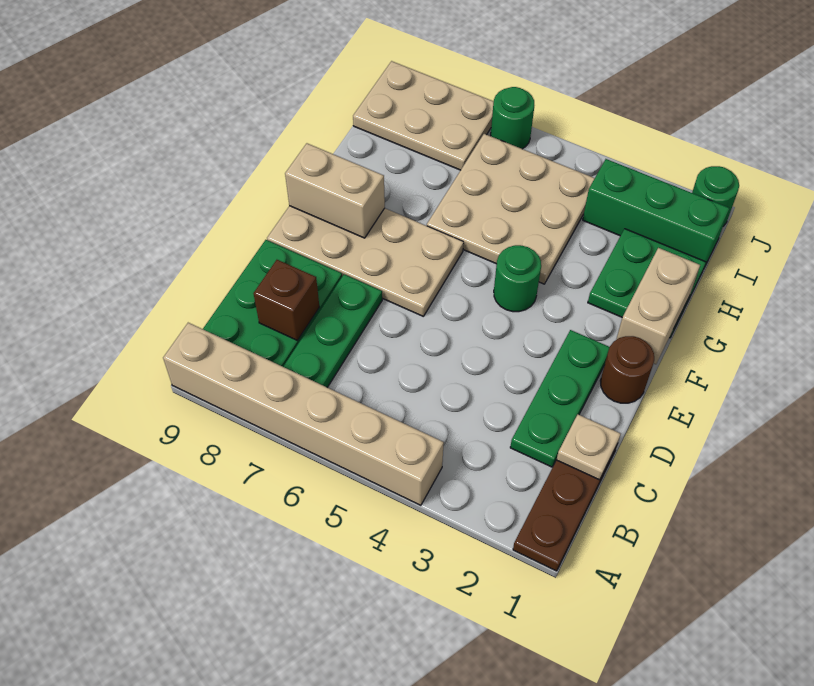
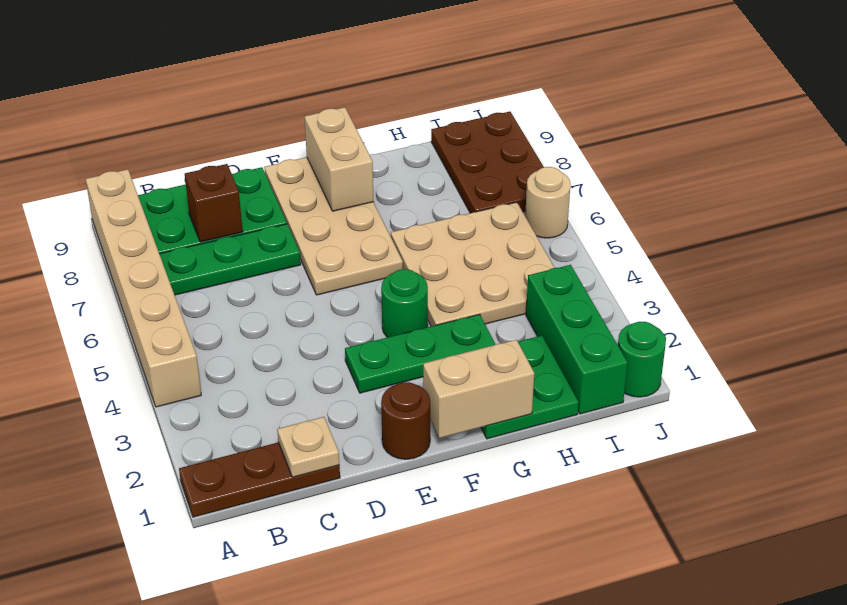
green plate C2:E2 level 1 -> green plate E3:G3 level 1
tan plate I7:J9 level 1 -> brown plate I7:J9 level 1
green round brick J6 level 1 -> tan round brick J6 level 1

